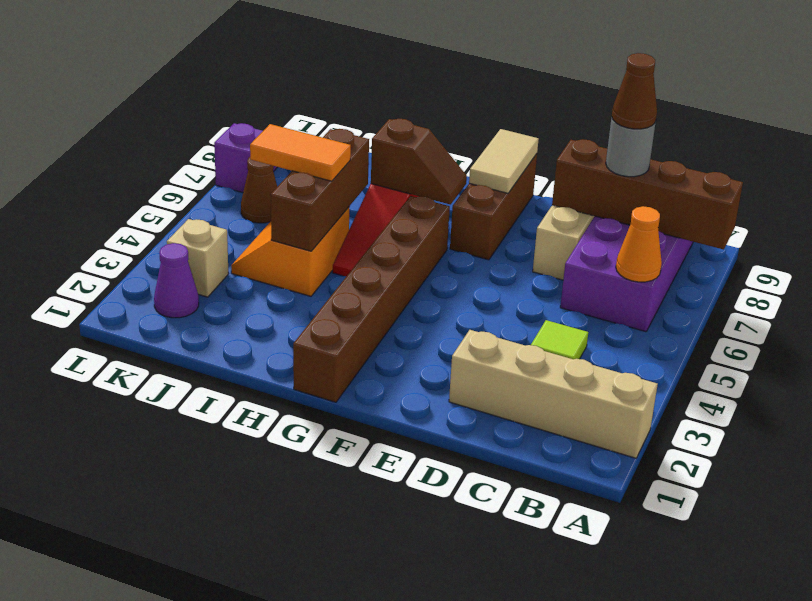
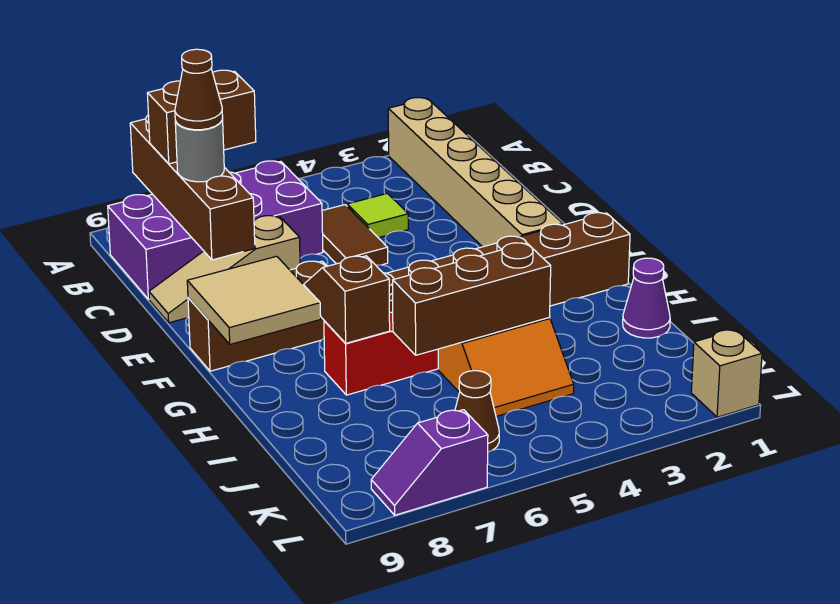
tan brick A2:D2 level 1 -> tan brick A2:F2 level 1
orange cone B6 level 2 -> none
none -> brown brick B7:B8 level 3
none -> brown tile C5:D5 level 1
tan tile F8:F9 level 2 -> tan tile F8:G9 level 2
orange tile I5:J5 level 3 -> none
purple cone K2 level 1 -> purple cone I1 level 1
tan brick K3 level 1 -> tan brick L1 level 1

